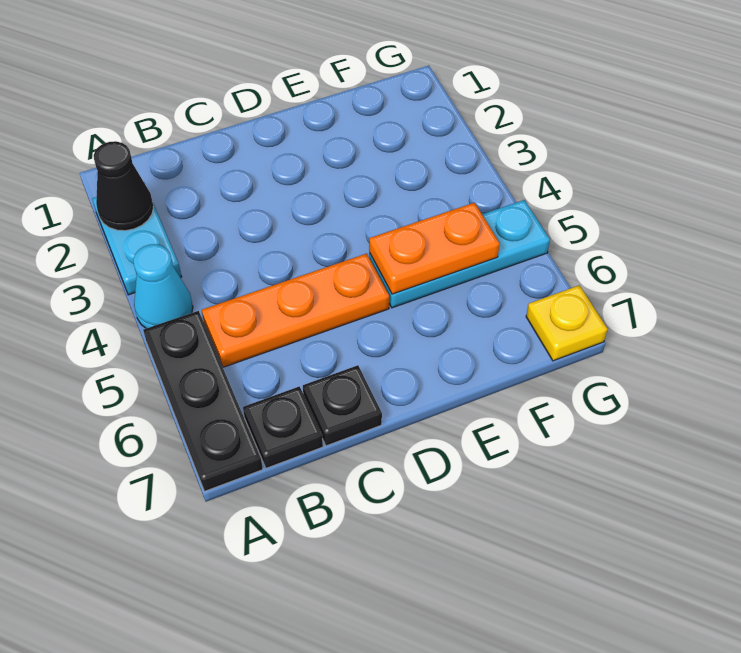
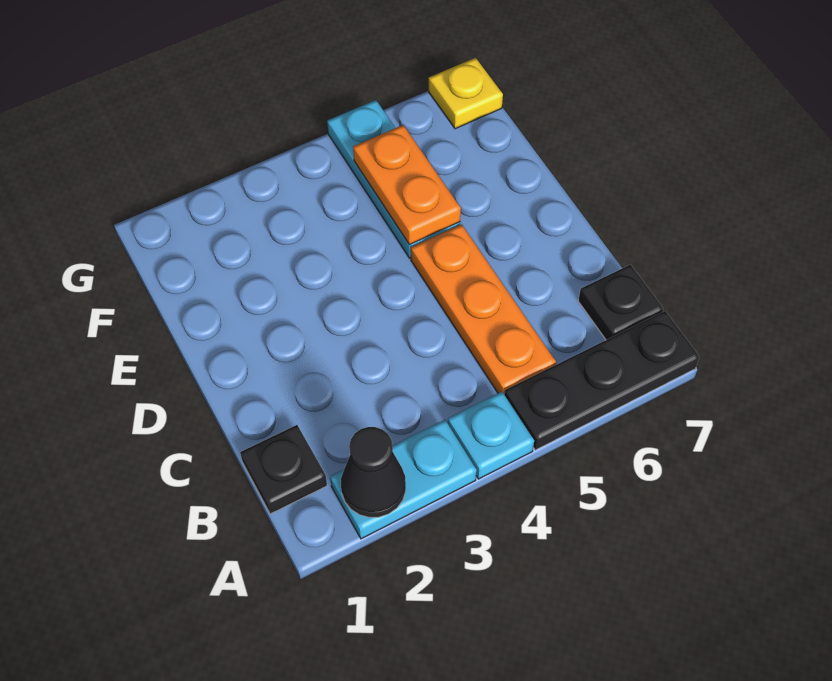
cyan cone A4 level 1 -> cyan plate A4 level 1
black plate C7 level 1 -> black plate B1 level 1

